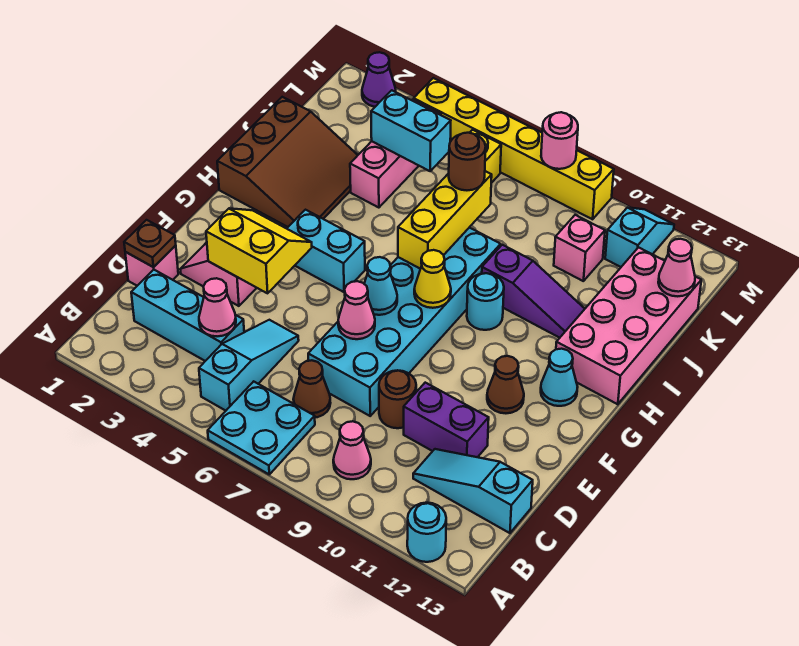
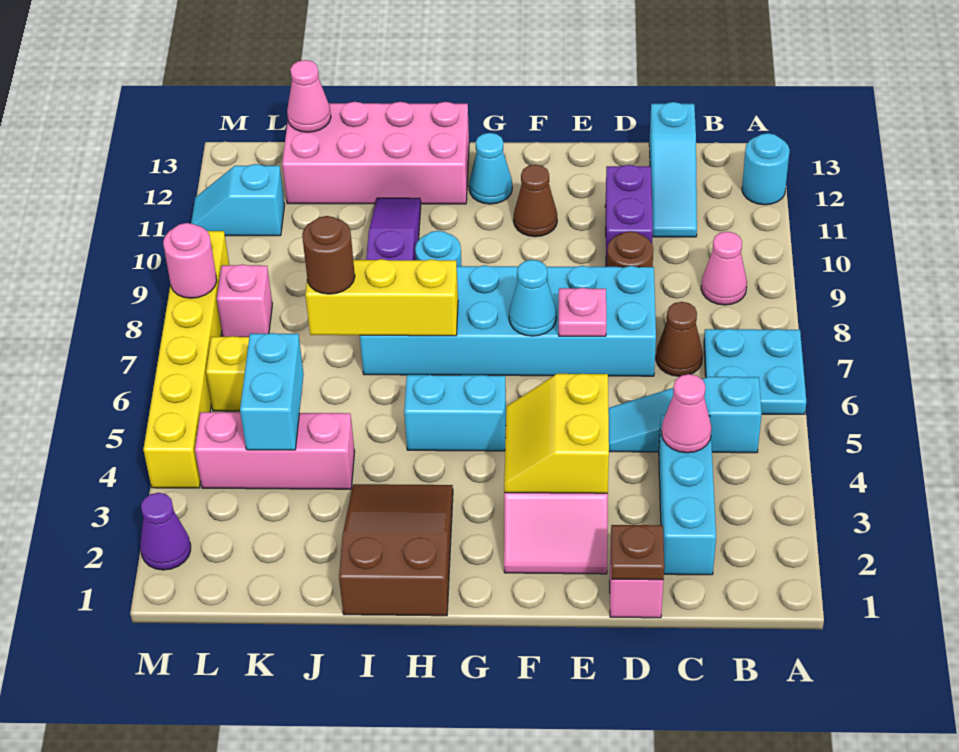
pink cone E7 level 2 -> pink plate E7 level 2
cyan brick G4:G5 level 1 -> cyan brick G5:H5 level 1
yellow cone G8 level 2 -> none
brown slope H1:J3 level 1 top 1 -> brown slope H1:I3 level 1 top 1
pink brick K10 level 1 -> pink brick L8 level 1

